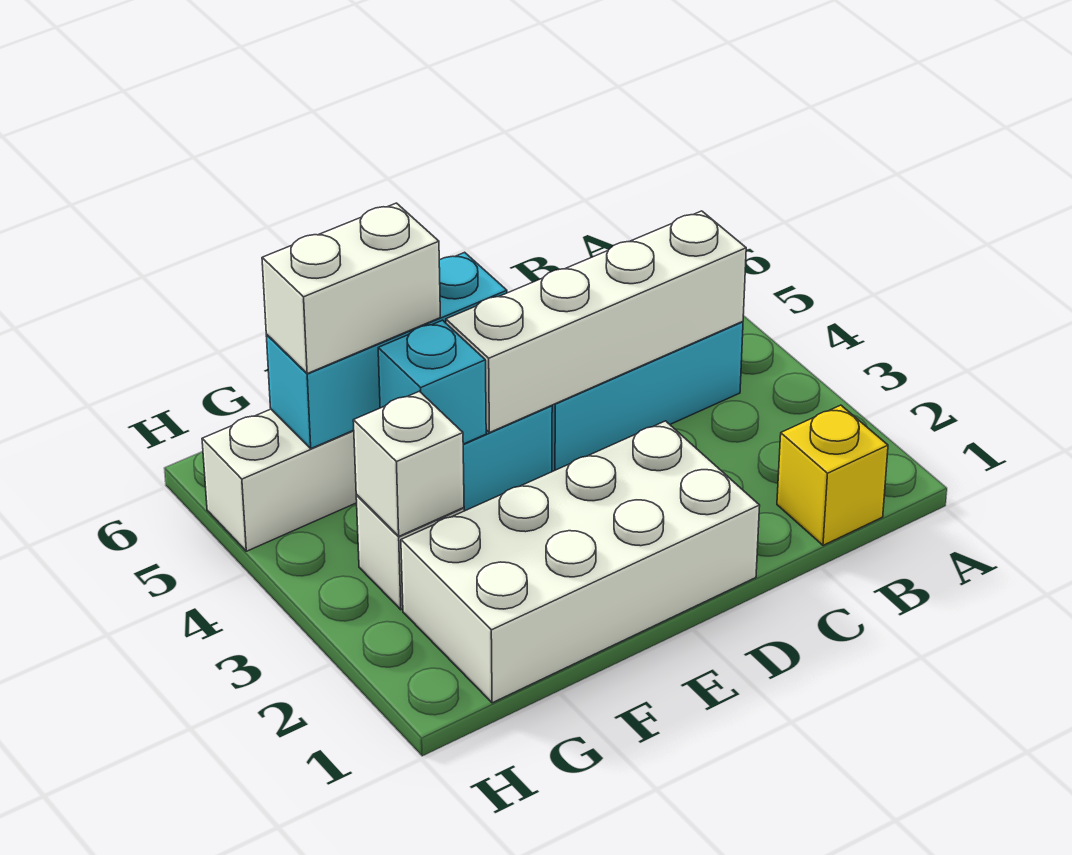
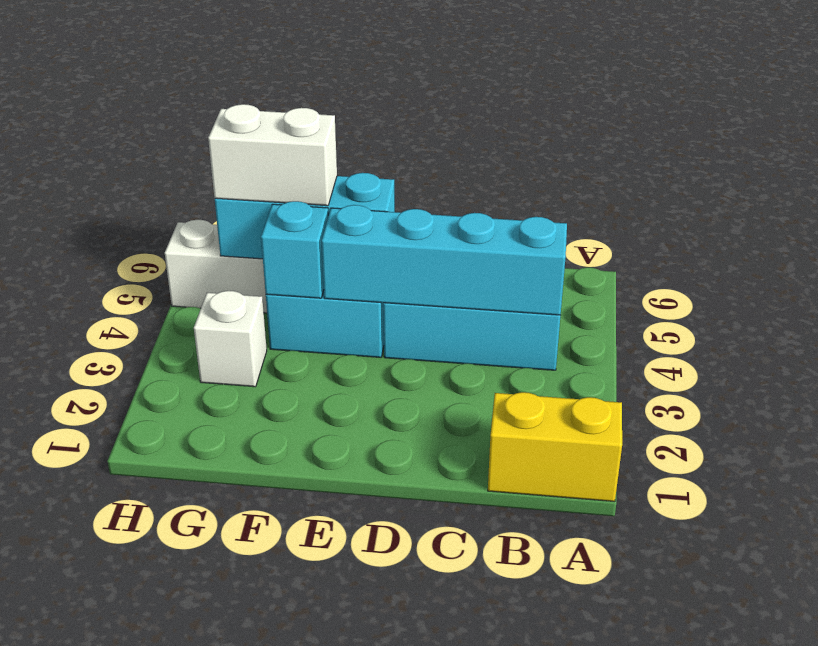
yellow brick B1 level 1 -> yellow brick A1:B1 level 1
white brick B4:E4 level 2 -> cyan brick B4:E4 level 2
white brick D1:G2 level 1 -> none
white brick G3 level 2 -> none

